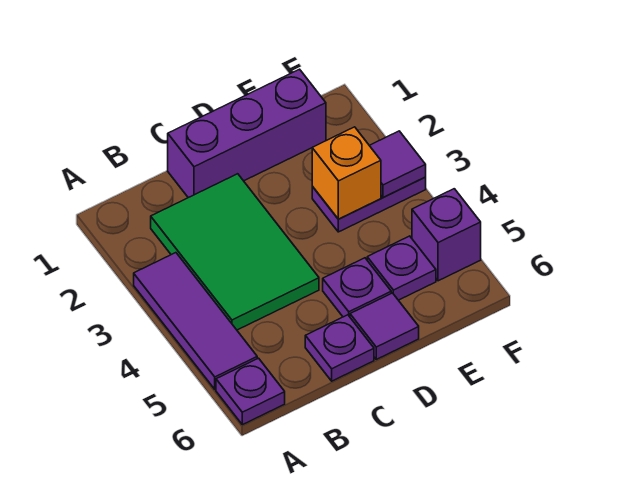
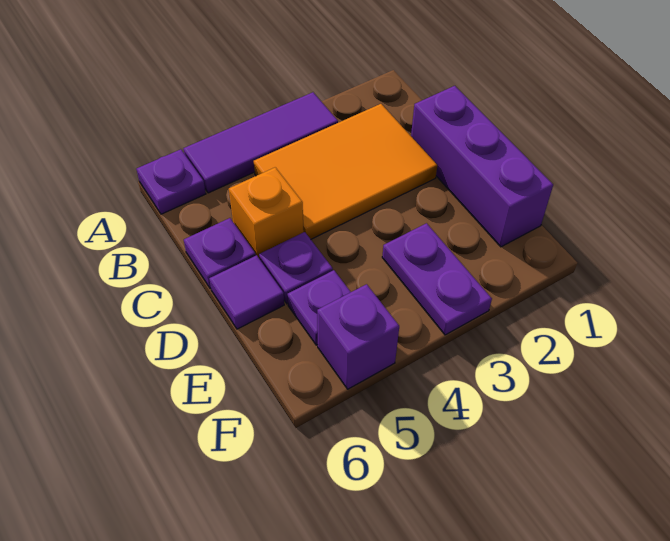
green tile B2:C4 level 1 -> orange tile B2:C4 level 1
orange brick E3 level 2 -> orange brick C5 level 1
purple tile F3 level 2 -> none

